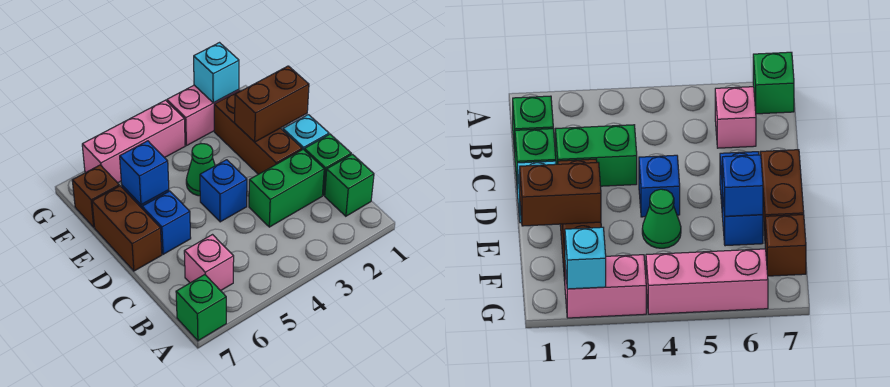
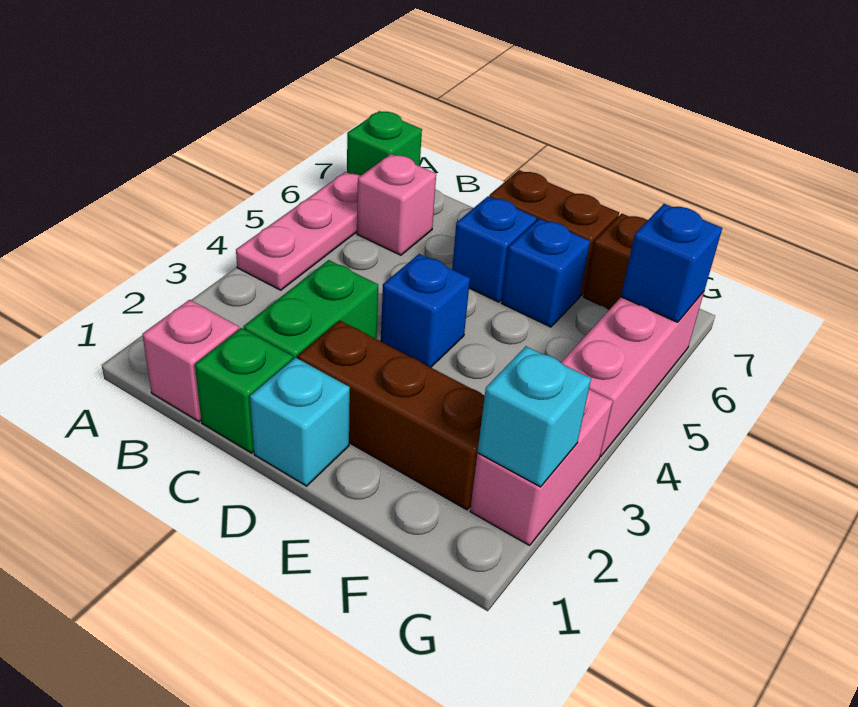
none -> pink plate A4:A6 level 1
green brick B1 level 1 -> pink brick B1 level 1
brown brick E1:E2 level 2 -> none
green cone E4 level 1 -> none
blue brick E6 level 2 -> blue brick G6 level 2

